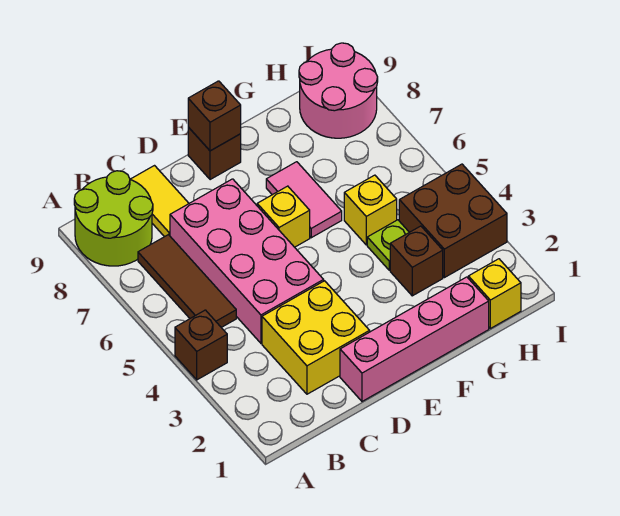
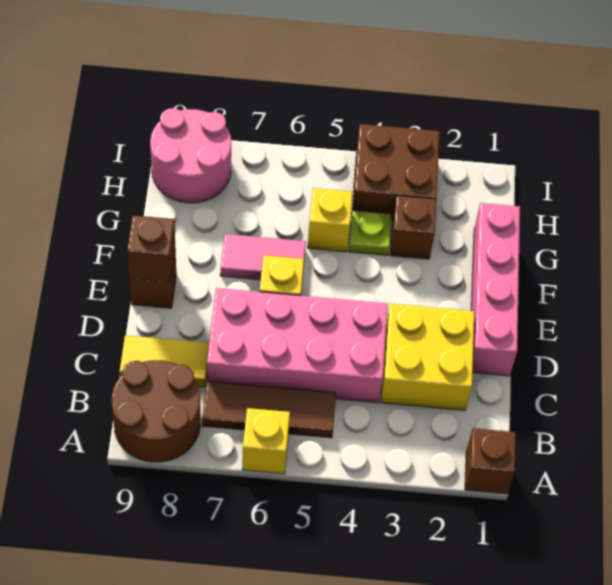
brown brick A4 level 1 -> brown brick A1 level 1
lime round brick A8:B9 level 1 -> brown round brick A8:B9 level 1
yellow brick H1 level 1 -> yellow brick A6 level 1

